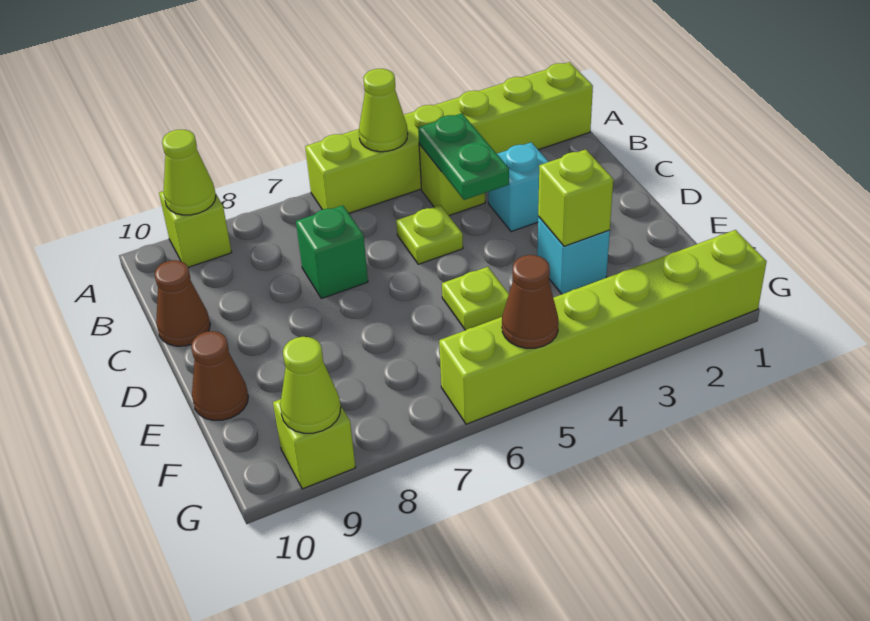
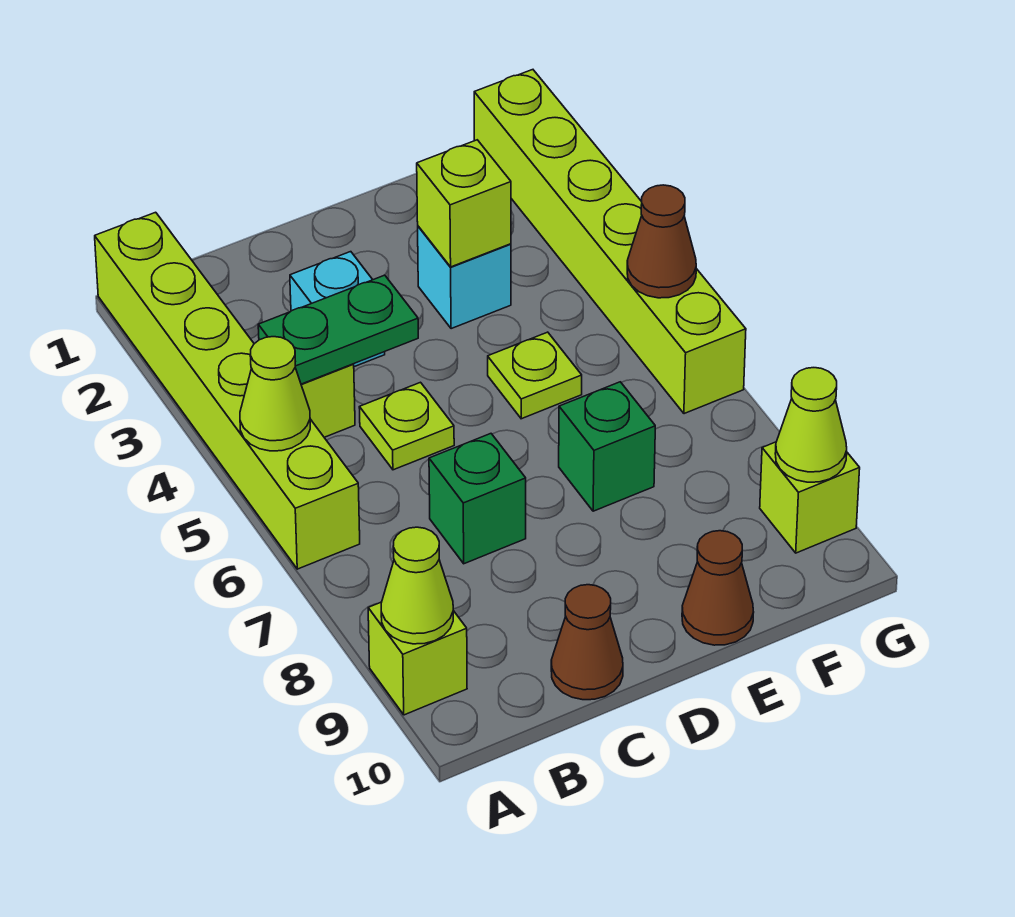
none -> green brick E7 level 1

